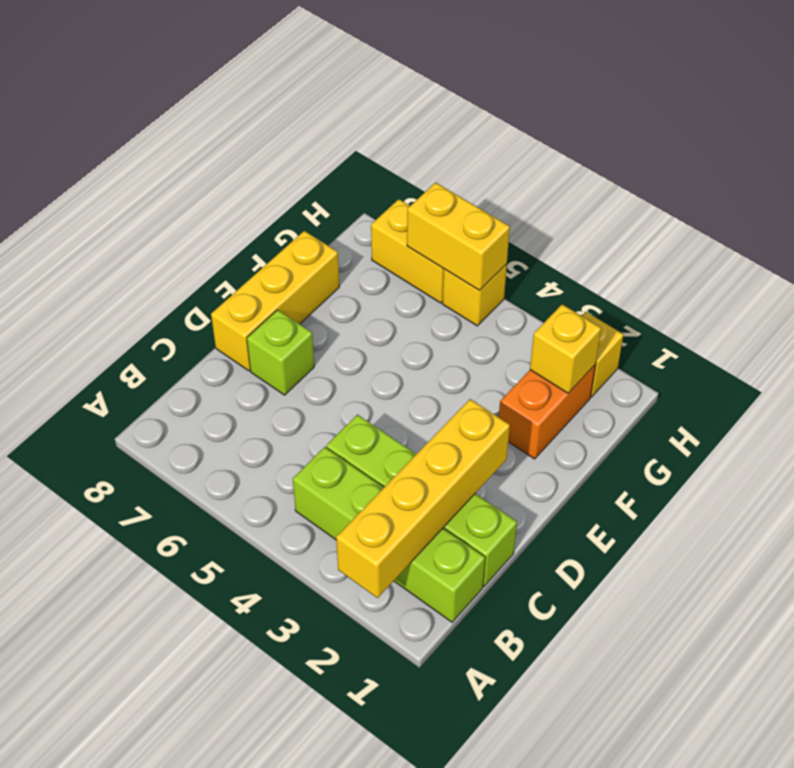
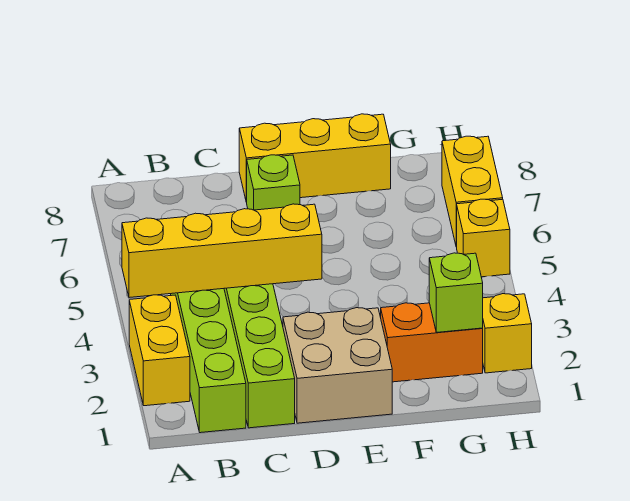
yellow brick A2:D2 level 2 -> yellow brick A4:D4 level 2
none -> tan brick D1:E2 level 1
yellow brick G2 level 2 -> lime brick G2 level 2
yellow brick H5:H6 level 2 -> yellow brick A2:A3 level 1

